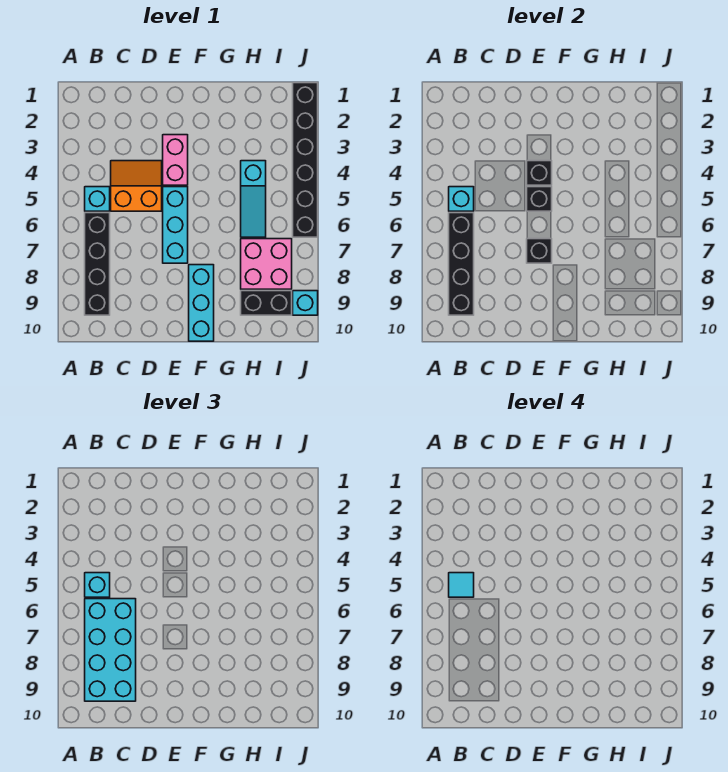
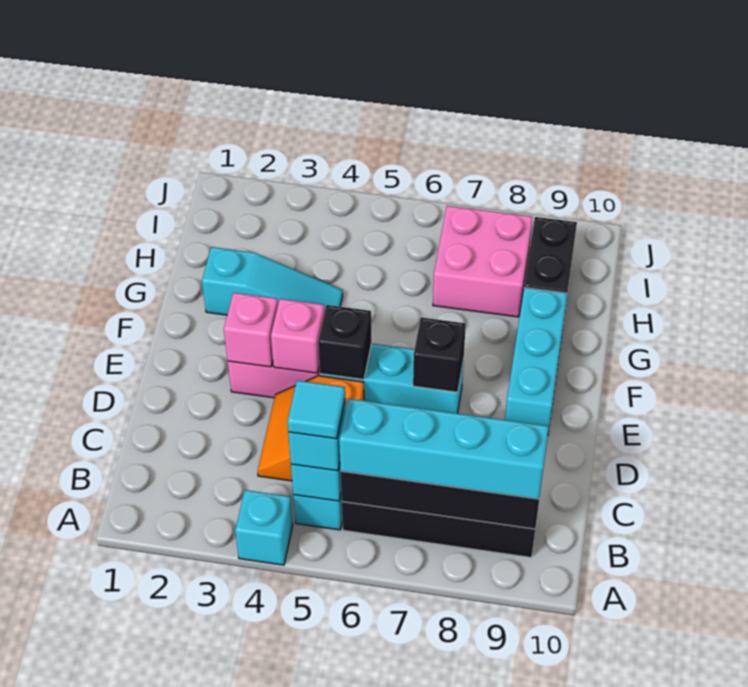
cyan brick B6:C9 level 3 -> cyan brick B6:B9 level 3
none -> pink brick E3 level 2
black brick E4 level 2 -> pink brick E4 level 2
cyan brick F8:F10 level 1 -> cyan brick E9:G9 level 1
cyan slope H4:H6 level 1 top 4 -> cyan slope G2:G4 level 1 top 2
black brick J1:J6 level 1 -> none
cyan brick J9 level 1 -> cyan brick A4 level 1

